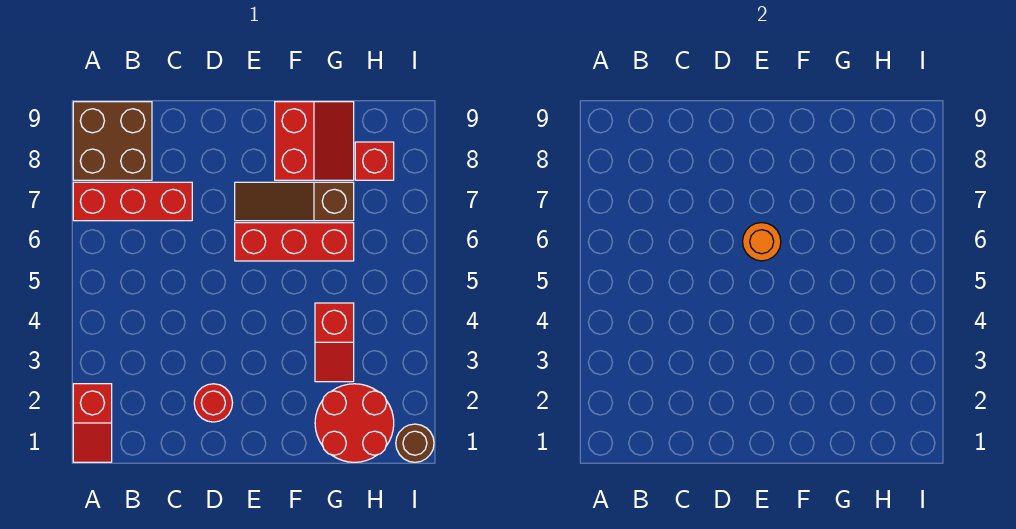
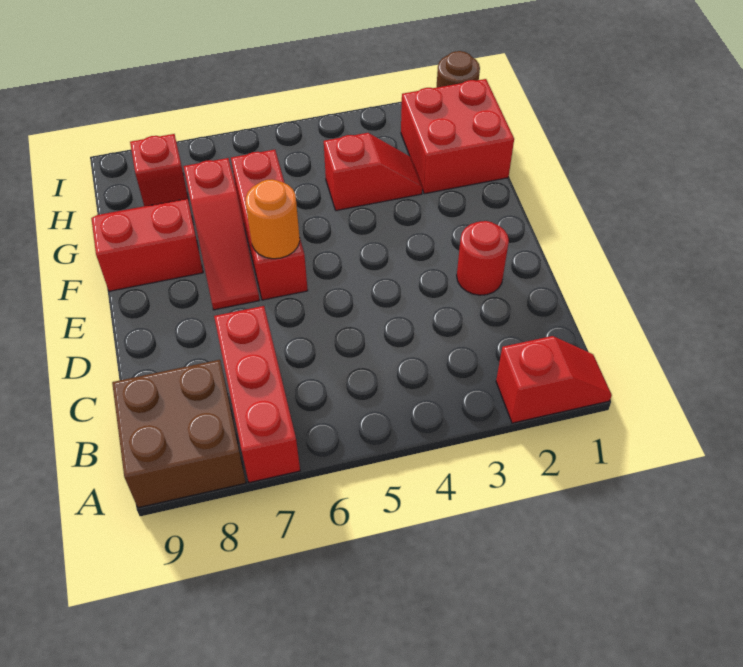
brown slope E7:G7 level 1 top G -> red slope E7:G7 level 1 top G
red round brick G1:H2 level 1 -> red brick G1:H2 level 1

